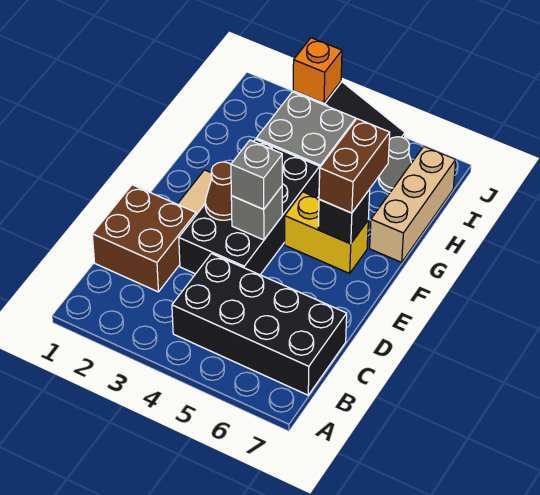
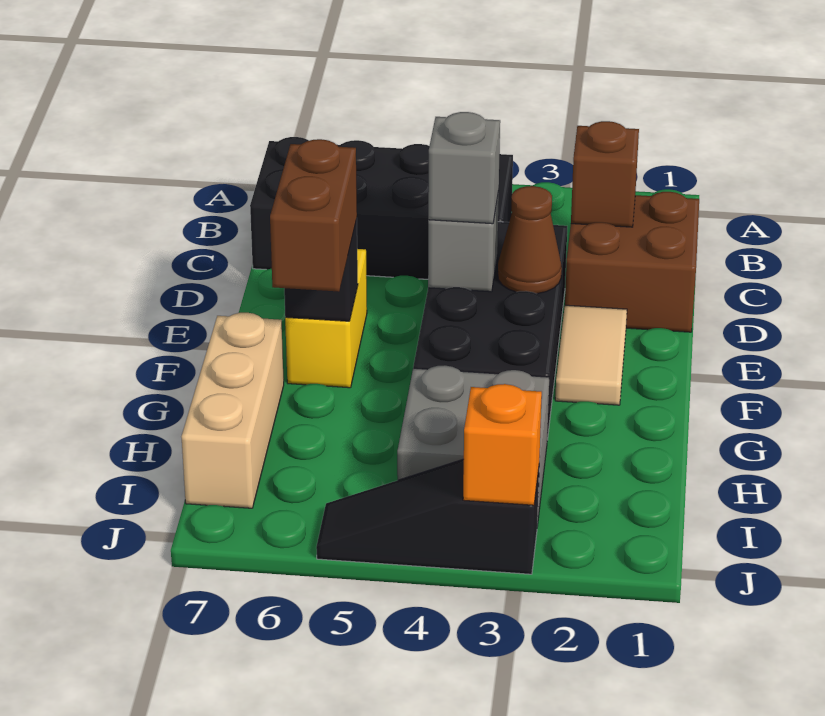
none -> brown brick C2 level 2
yellow brick F5:F6 level 1 -> yellow brick E6:F6 level 1
grey cone I6 level 1 -> none

